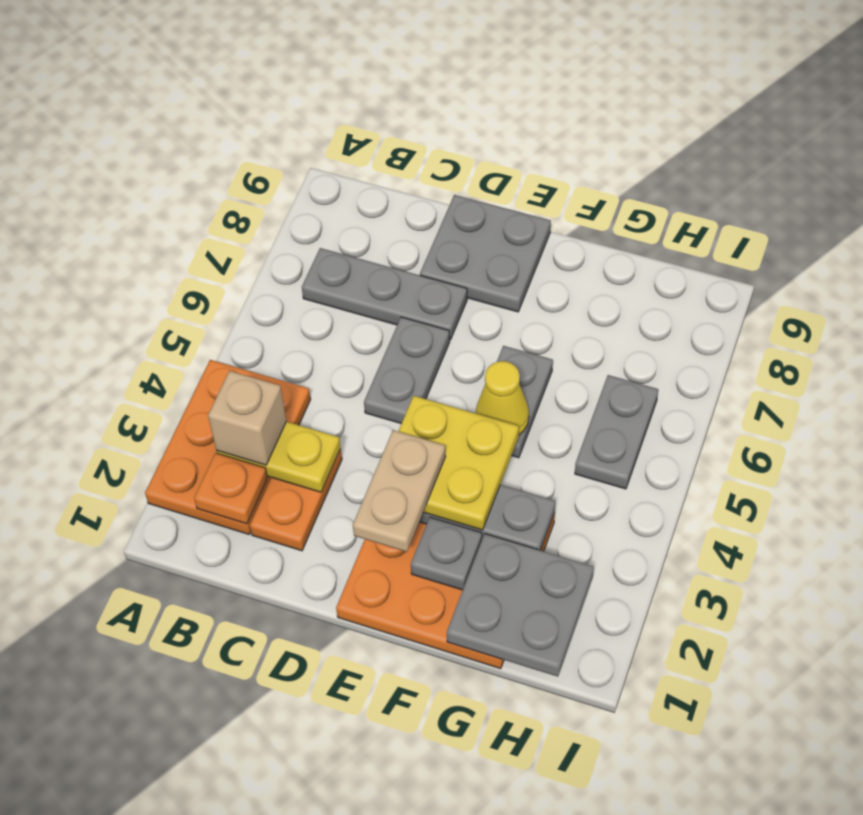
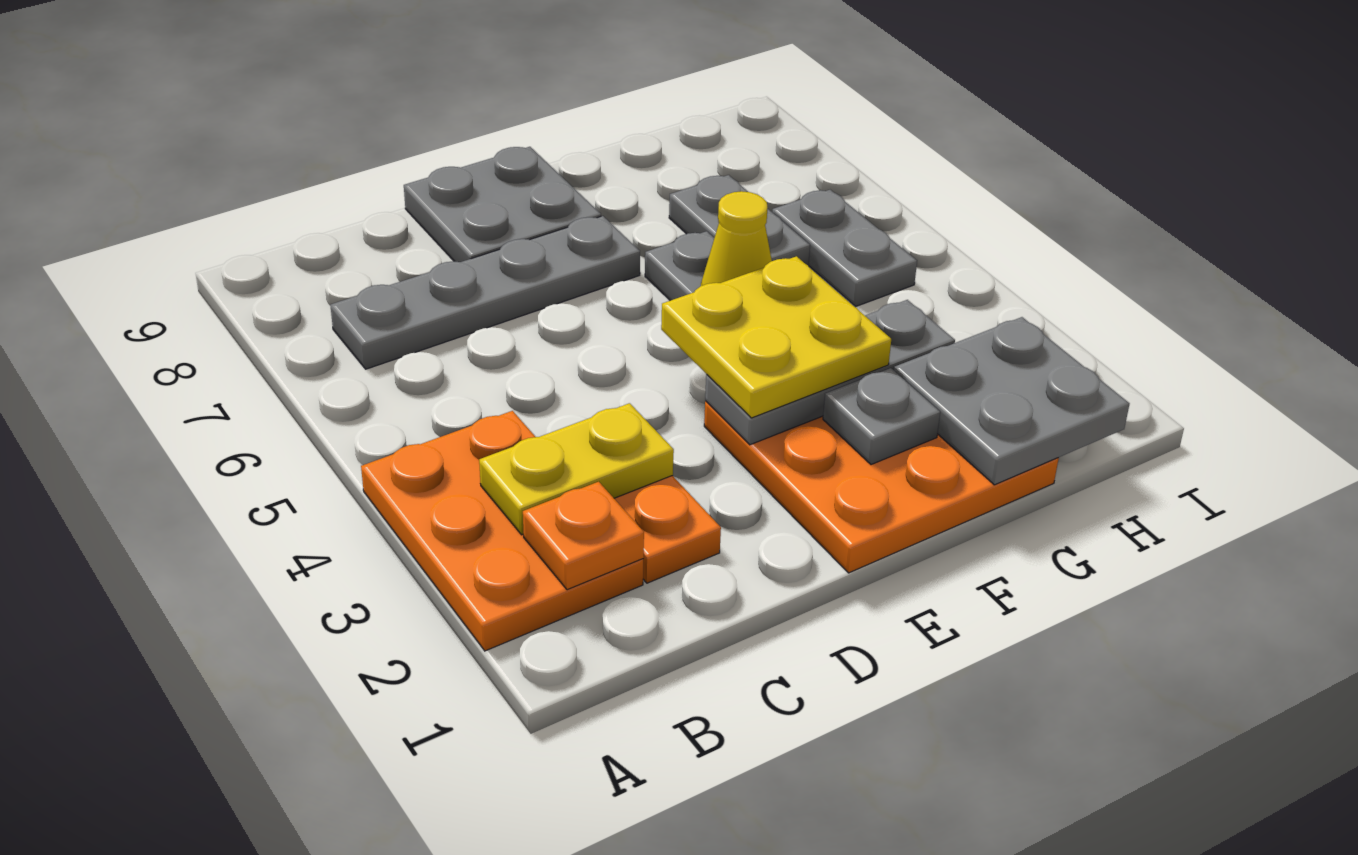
tan brick B3 level 3 -> none
grey plate B7:D7 level 1 -> grey plate B7:E7 level 1
grey plate D5:D6 level 1 -> grey plate G6:G7 level 1
tan plate E2:E3 level 4 -> none

